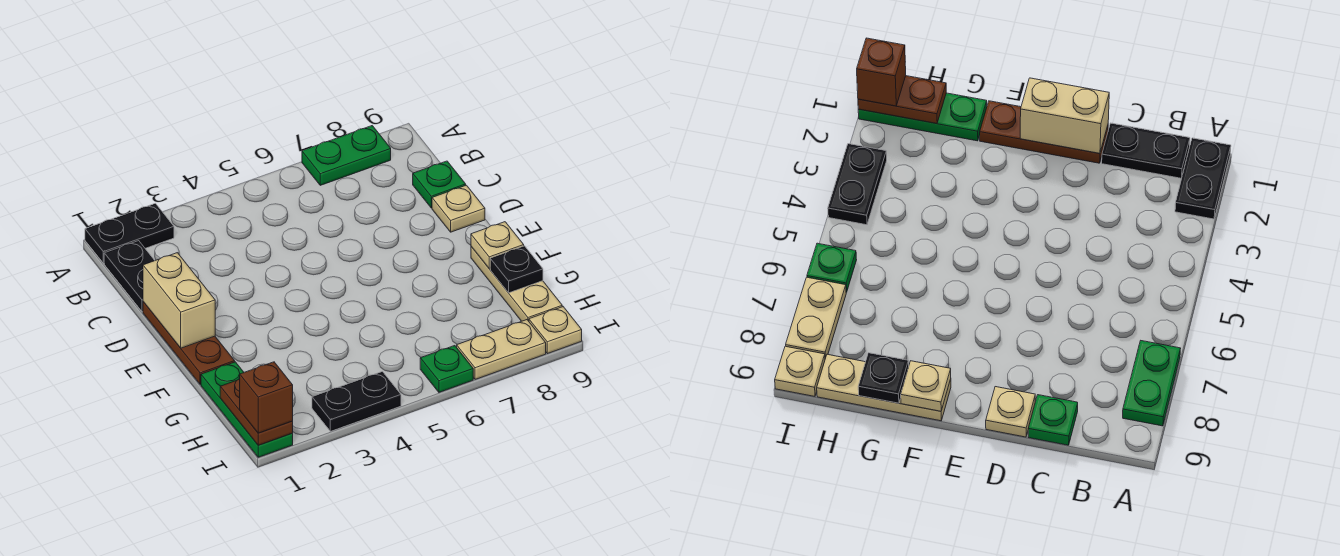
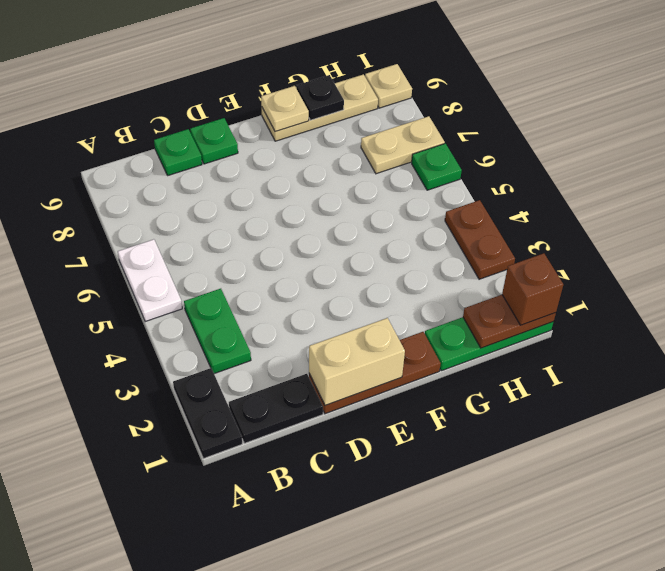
none -> white plate A5:A6 level 1
green plate A7:A8 level 1 -> green plate B3:B4 level 1
tan plate D9 level 1 -> green plate D9 level 1
black plate I3:I4 level 1 -> brown plate I3:I4 level 1
tan plate I7:I8 level 1 -> tan plate H7:I7 level 1

